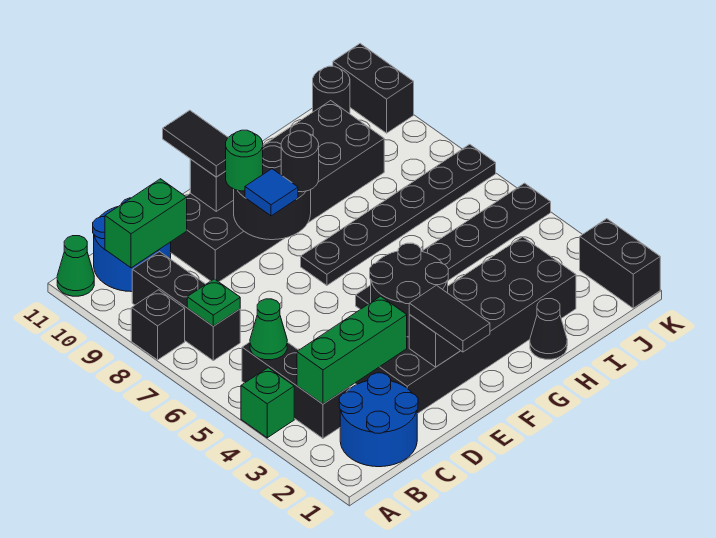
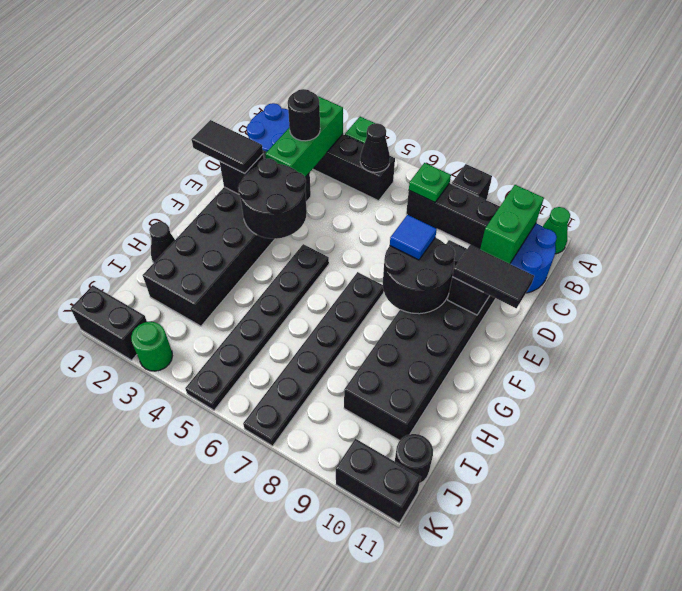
green cone B5 level 2 -> black cone B5 level 2
green round brick E9 level 3 -> green round brick K3 level 1
black round brick F8 level 3 -> black round brick C3 level 3

